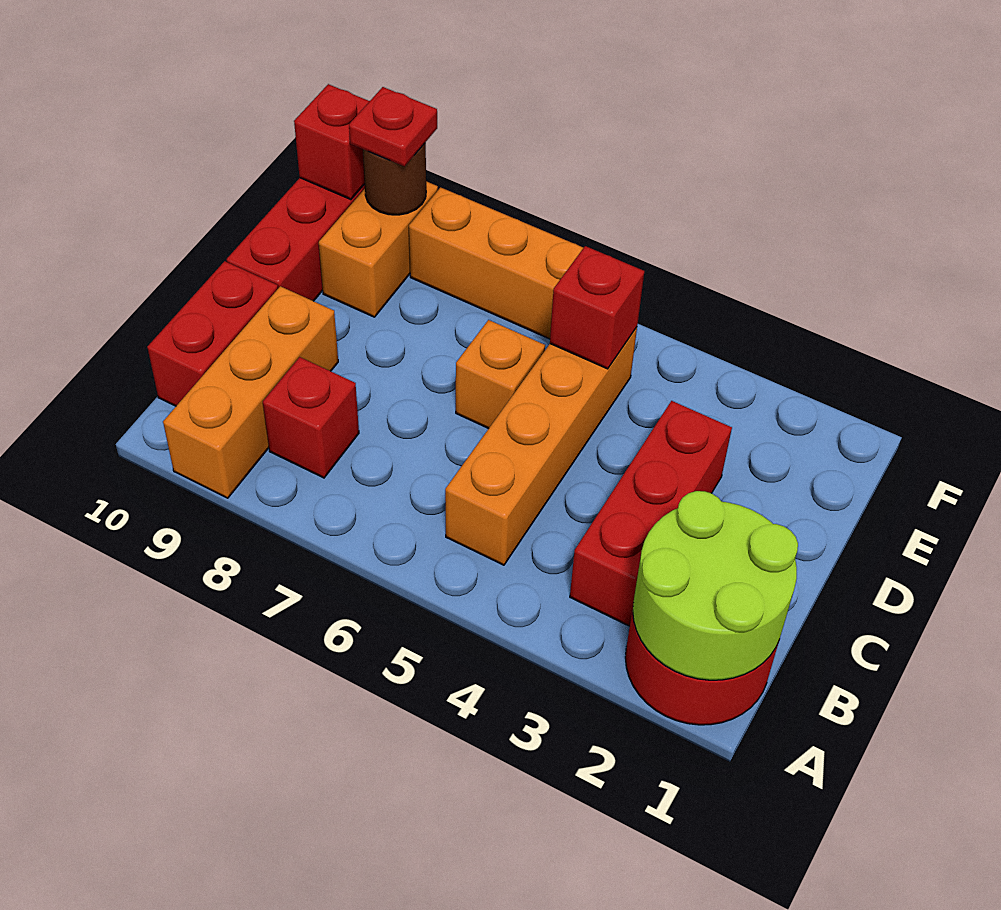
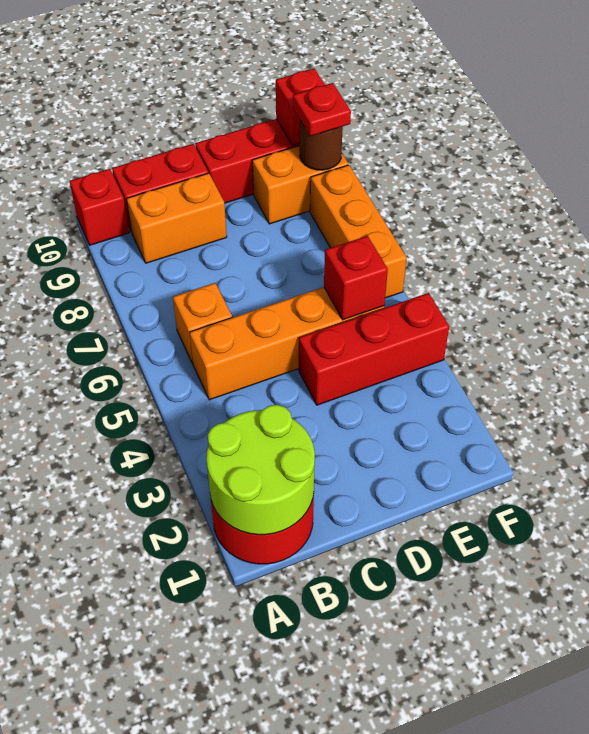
orange brick A9:C9 level 1 -> orange brick B9:C9 level 1
red brick B3:D3 level 1 -> red brick D4:F4 level 1
red brick B8 level 1 -> red brick A10 level 1
orange brick D6 level 1 -> orange brick B6 level 1

